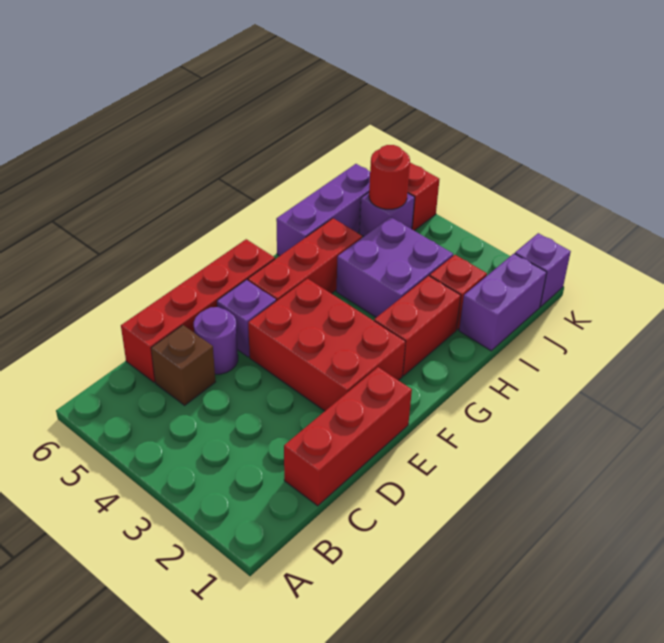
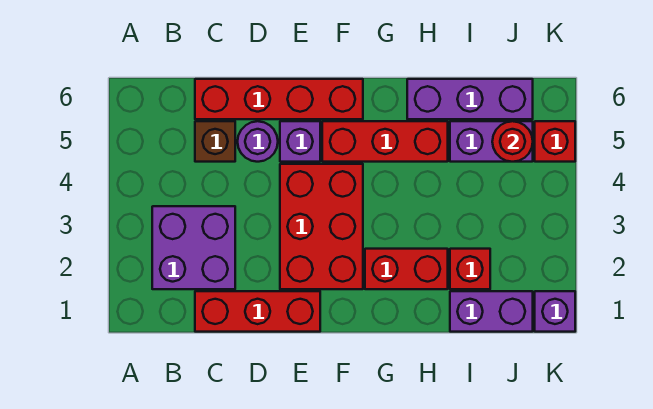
purple brick H3:I4 level 1 -> purple brick B2:C3 level 1
purple brick J5 level 1 -> purple brick I5:J5 level 1

